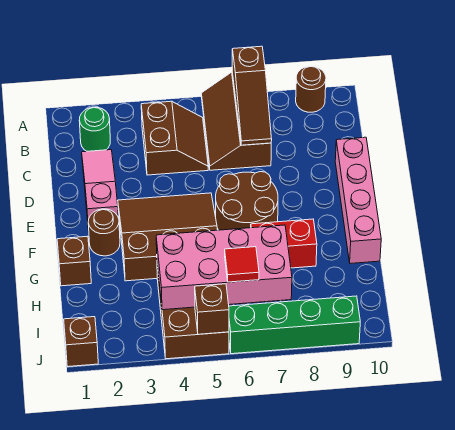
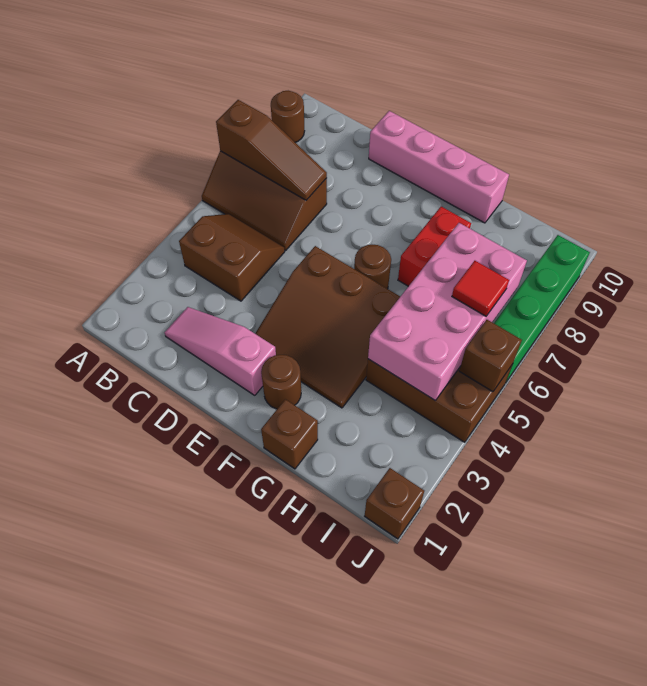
green round brick B2 level 1 -> none
brown slope E3:G5 level 1 top G -> brown slope E3:G5 level 1 top 5
brown round brick E6:F7 level 1 -> brown round brick F6 level 1

